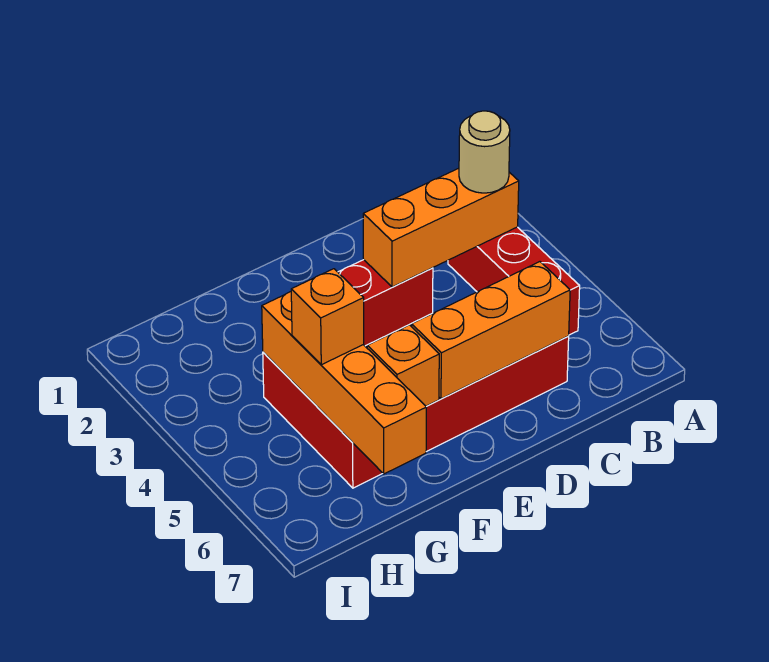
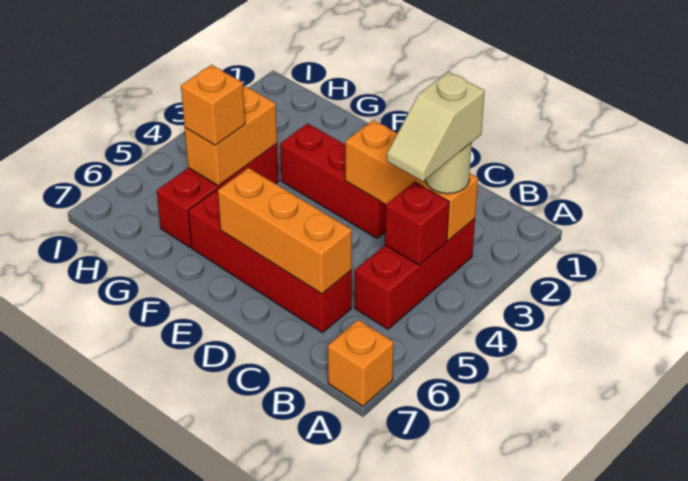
none -> tan slope B3:B4 level 4 top 3
none -> red brick B4 level 2
orange brick F6 level 2 -> orange brick A7 level 1
orange brick G4:G7 level 2 -> orange brick G4:G5 level 2

